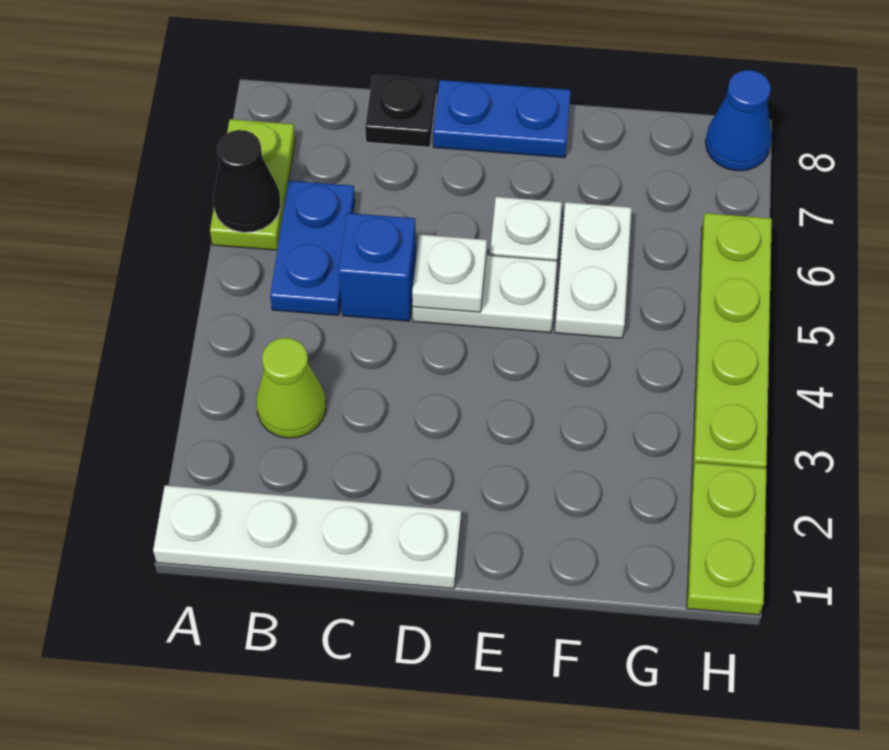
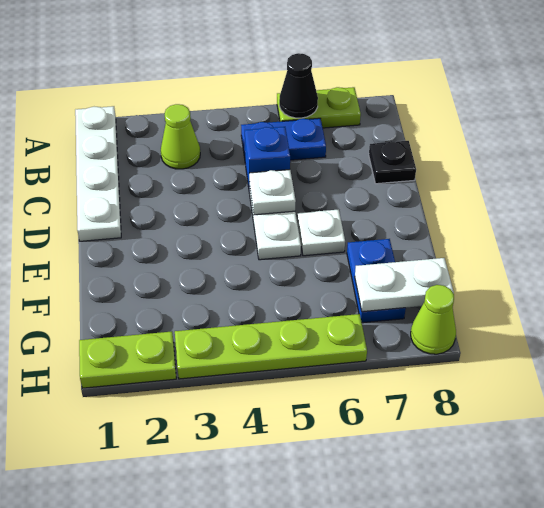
blue plate D8:E8 level 1 -> blue plate F7:G7 level 1
white plate F5:F6 level 1 -> white plate G7:G8 level 2
blue cone H8 level 1 -> lime cone H8 level 1

